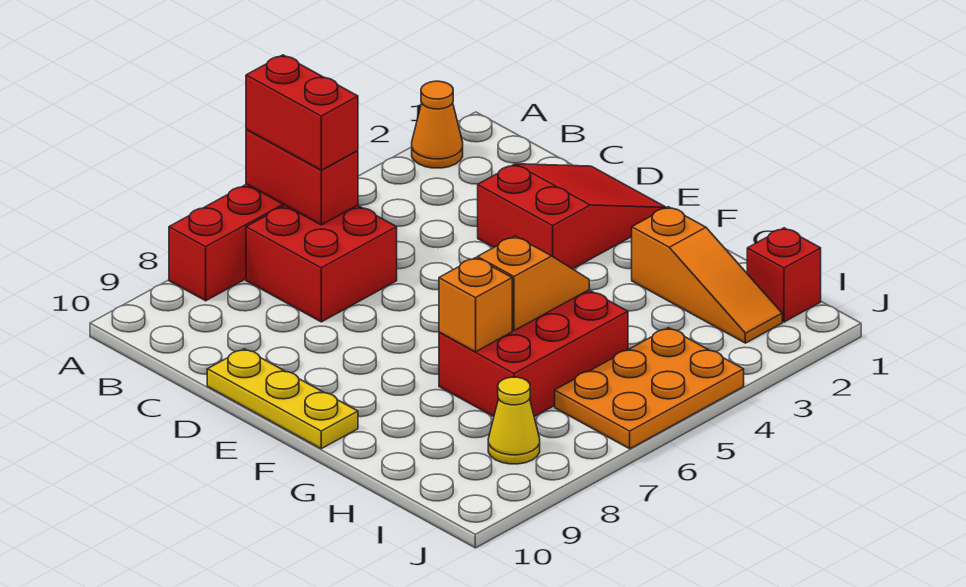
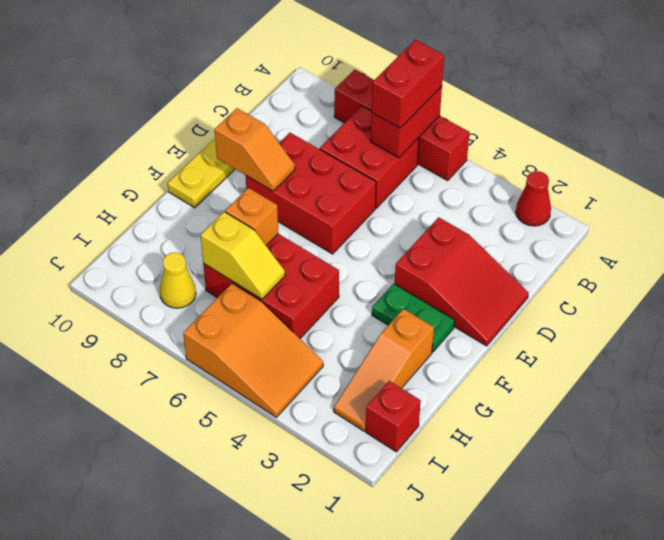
orange cone A2 level 1 -> red cone A2 level 1
none -> red brick D6:E8 level 1
none -> green plate F2:F3 level 1
orange slope G5:G6 level 2 top 6 -> orange slope E8:E9 level 2 top 9
none -> yellow slope H6:H7 level 2 top 7
orange plate I4:J6 level 1 -> orange slope I4:J6 level 1 top 6

